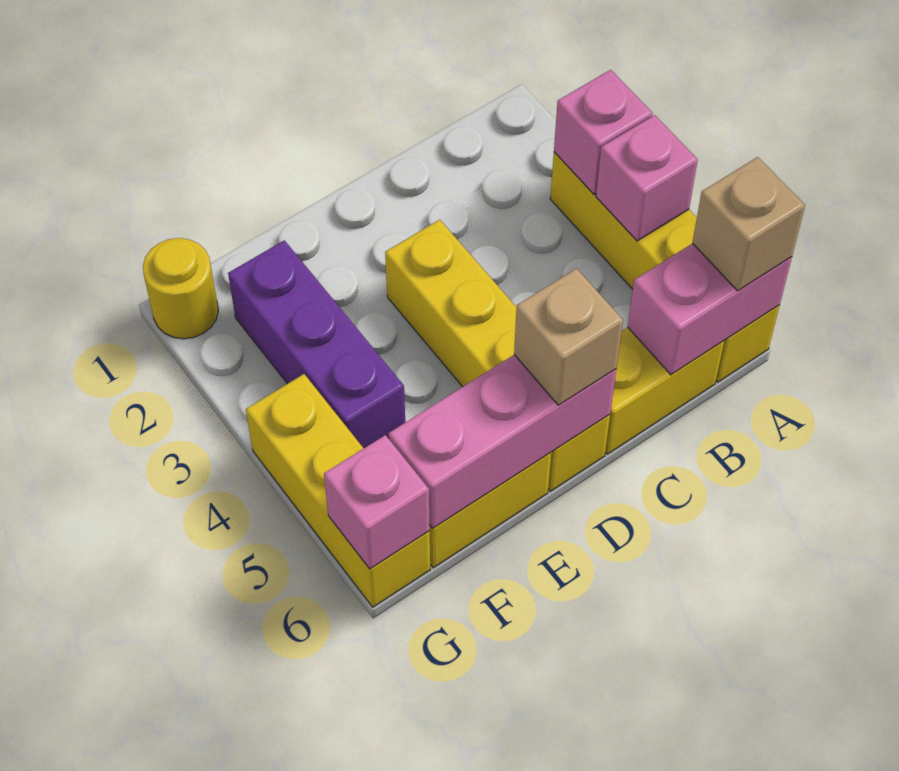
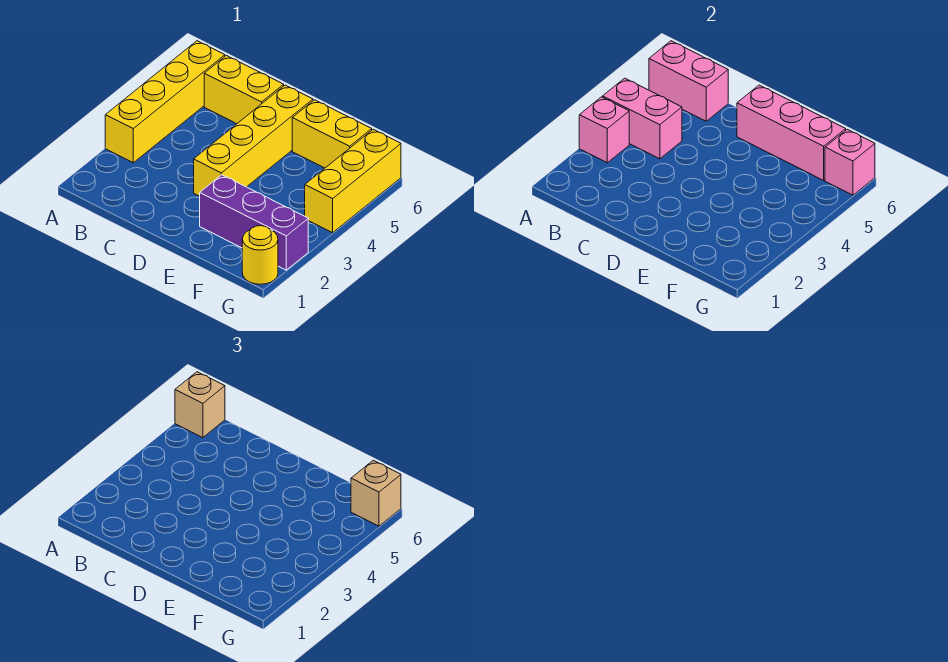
pink brick A4 level 2 -> pink brick A4:B4 level 2
tan brick D6 level 3 -> tan brick G6 level 3
purple brick F2:F4 level 1 -> purple brick E2:G2 level 1

